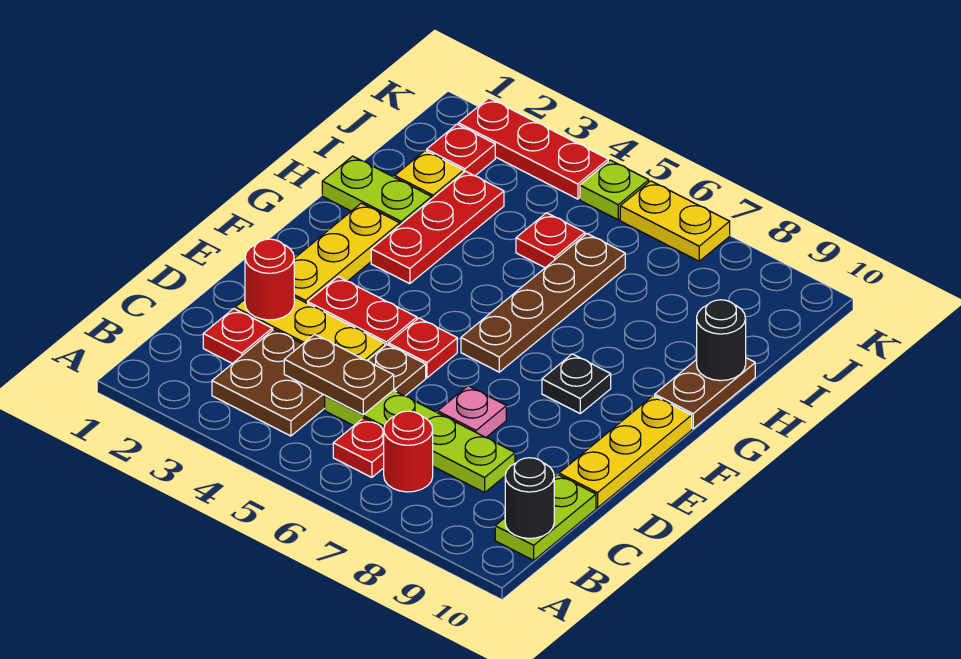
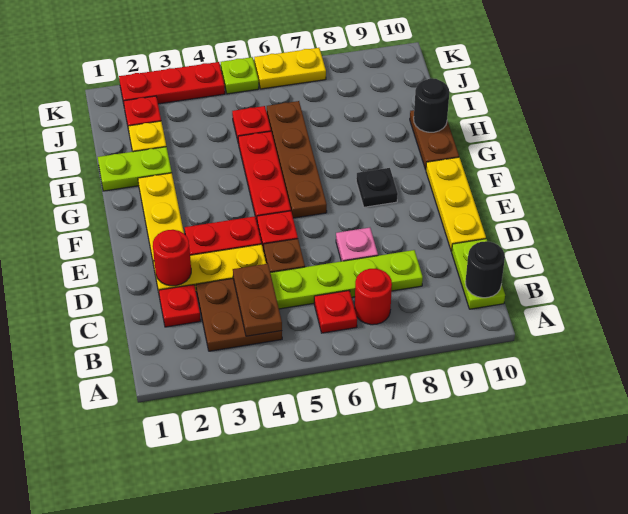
brown plate C4:C5 level 2 -> brown plate B4:C4 level 2
red plate G3:I3 level 1 -> red plate F5:H5 level 1

